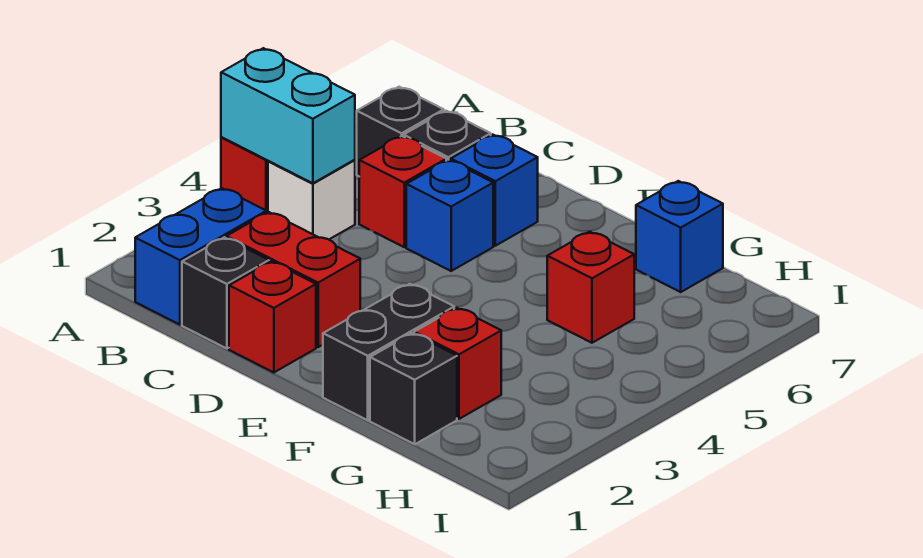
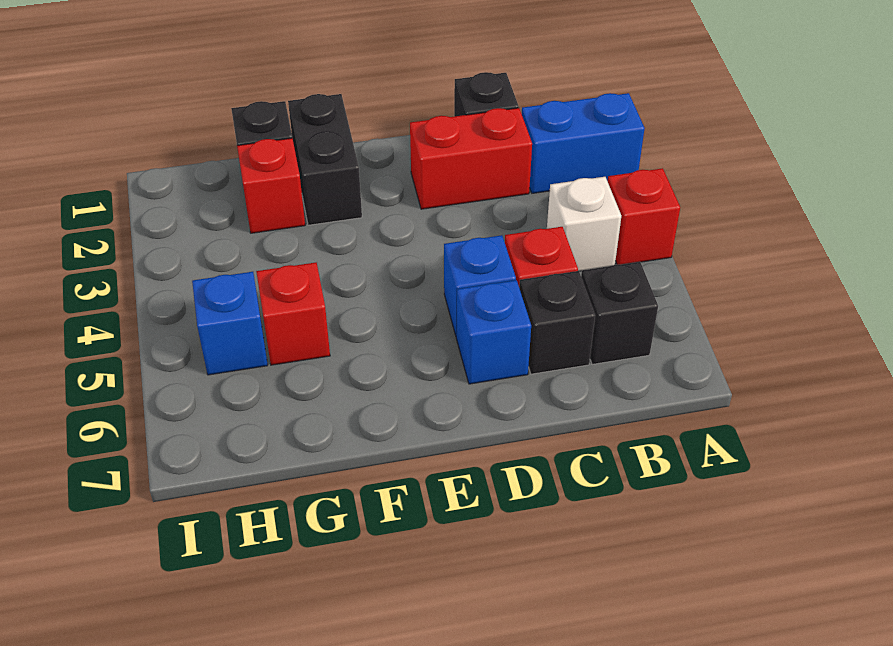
cyan brick A4:B4 level 2 -> none
blue brick B1:B2 level 1 -> blue brick A2:B2 level 1
red brick D1 level 1 -> none
blue brick G7 level 1 -> blue brick H5 level 1

